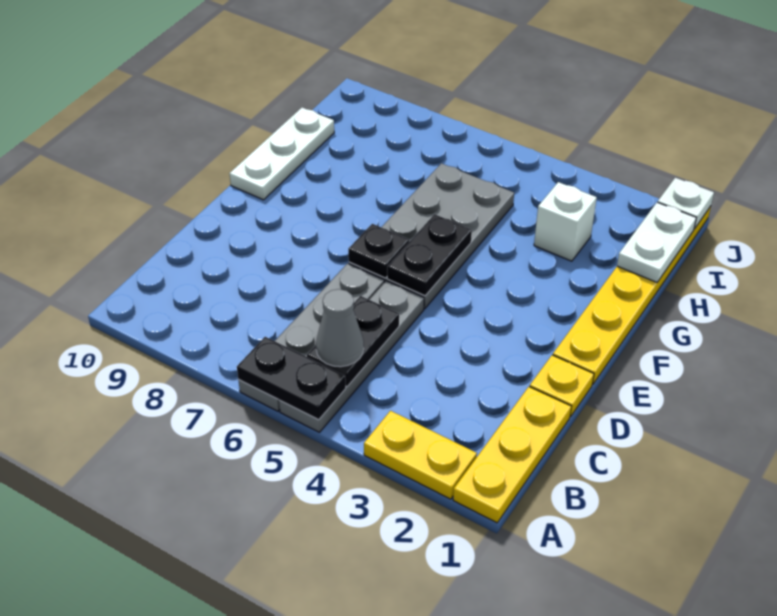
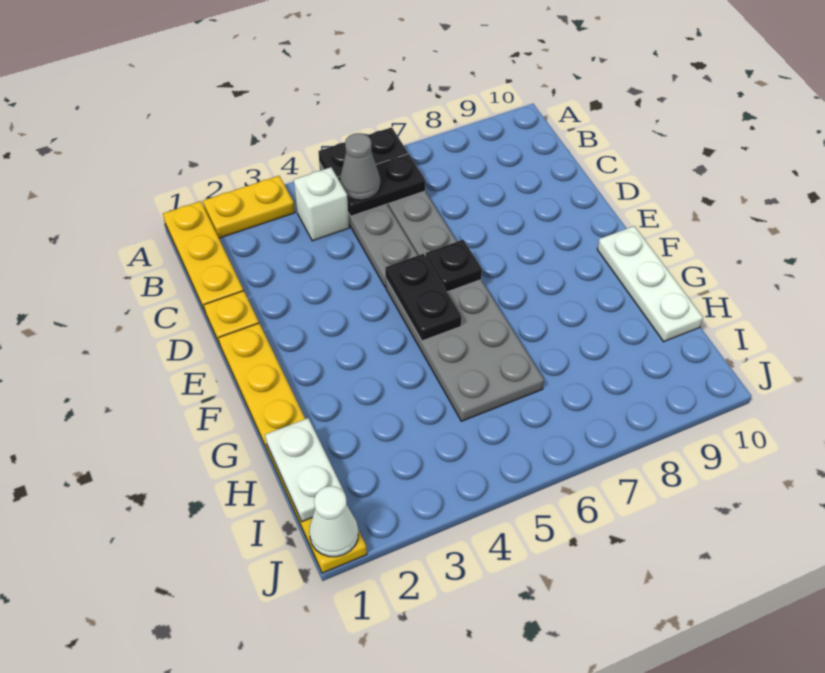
black plate B5:C5 level 2 -> black plate B5:B6 level 2
white brick H3 level 1 -> white brick B4 level 1
white plate J1 level 2 -> white cone J1 level 2

